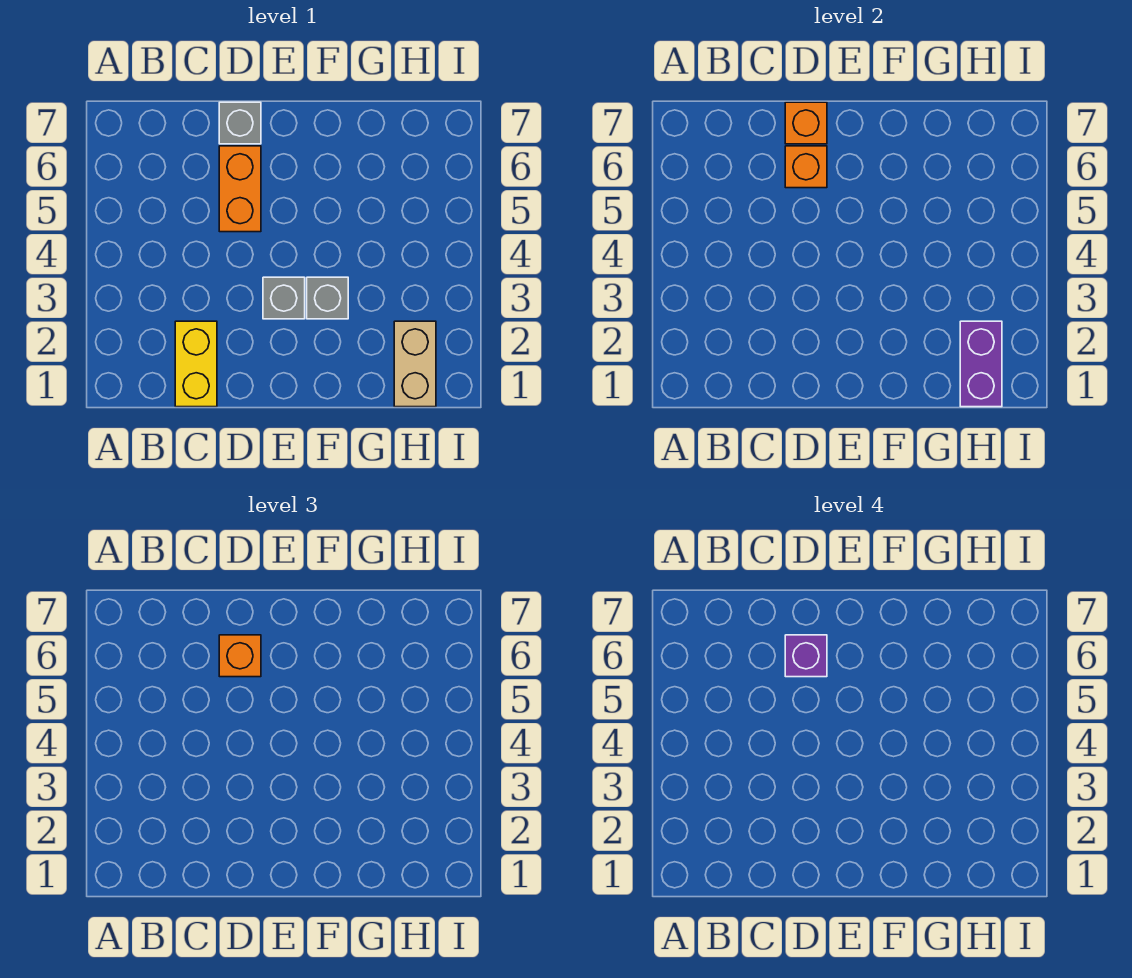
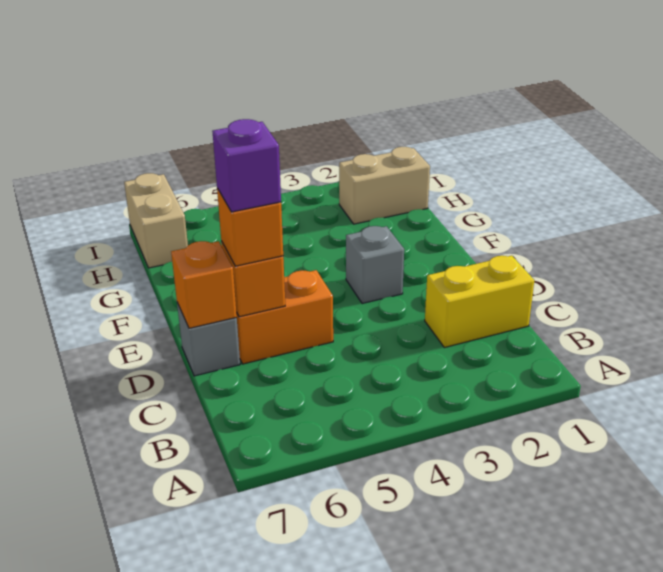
grey brick F3 level 1 -> none
purple brick H1:H2 level 2 -> none
none -> tan brick H7:I7 level 1

